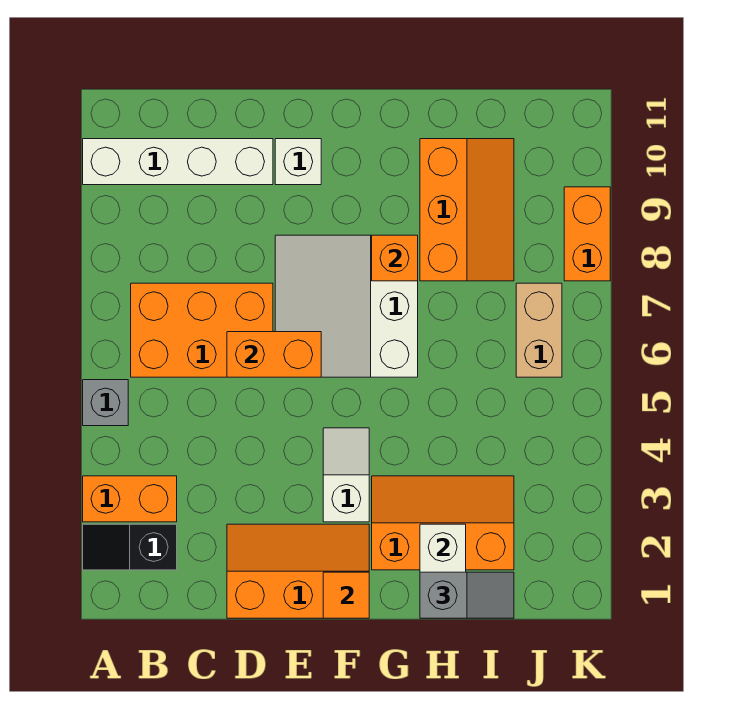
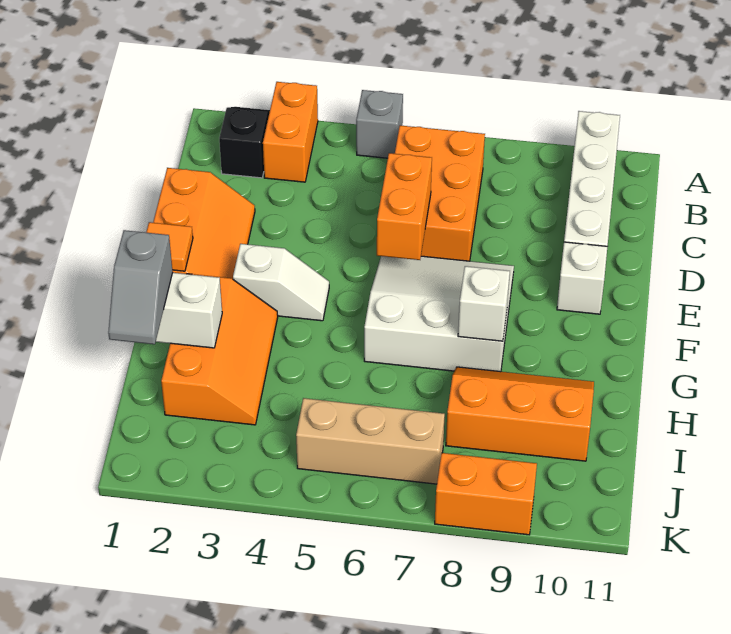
orange brick G8 level 2 -> white brick G8 level 2
orange slope H8:I10 level 1 top H -> orange slope H8:I10 level 1 top I
tan brick J6:J7 level 1 -> tan brick J5:J7 level 1

